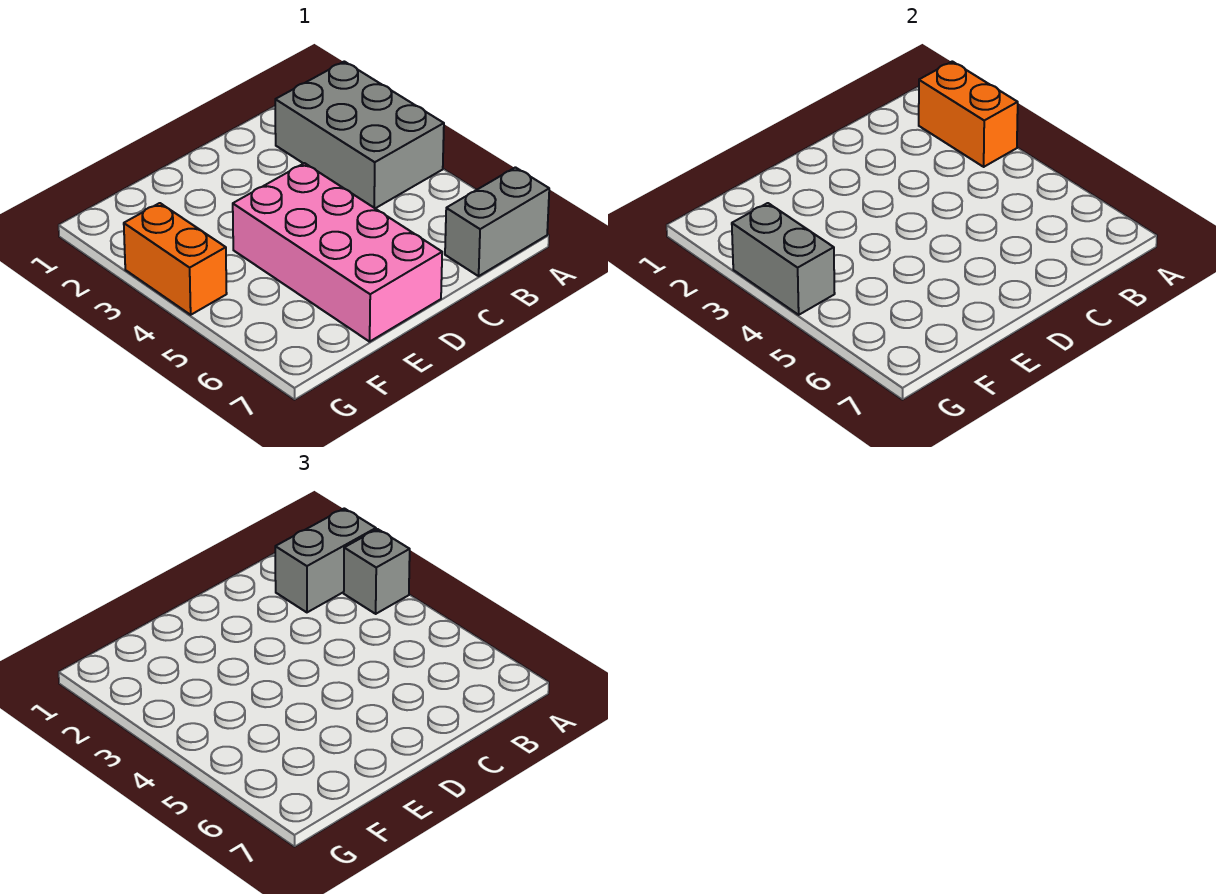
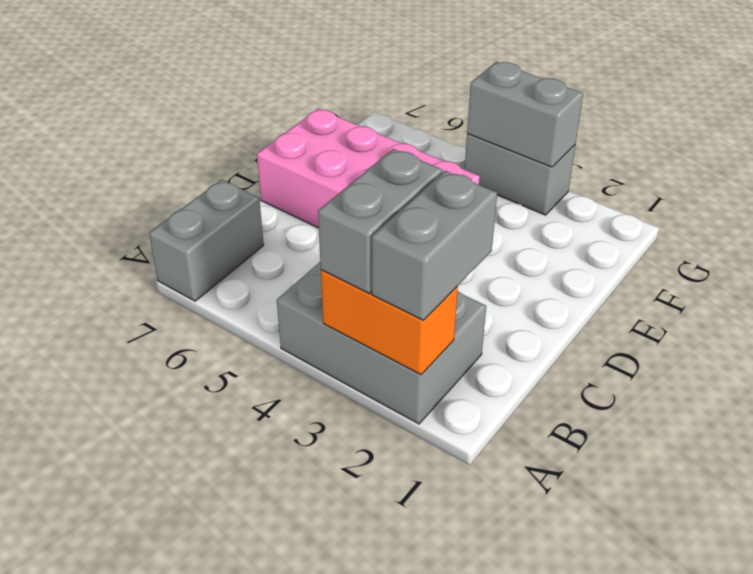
grey brick A3 level 3 -> grey brick A3:B3 level 3
orange brick G3:G4 level 1 -> grey brick G3:G4 level 1

